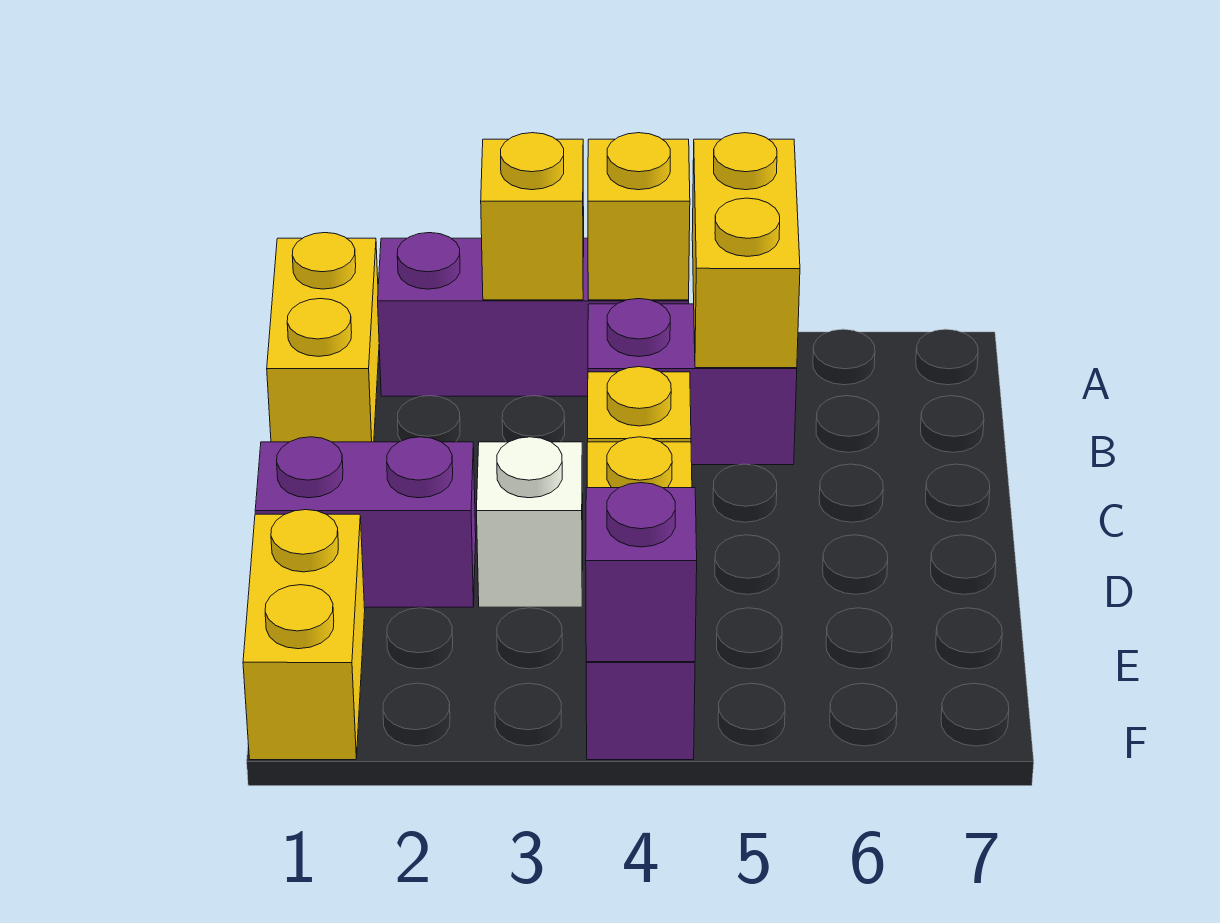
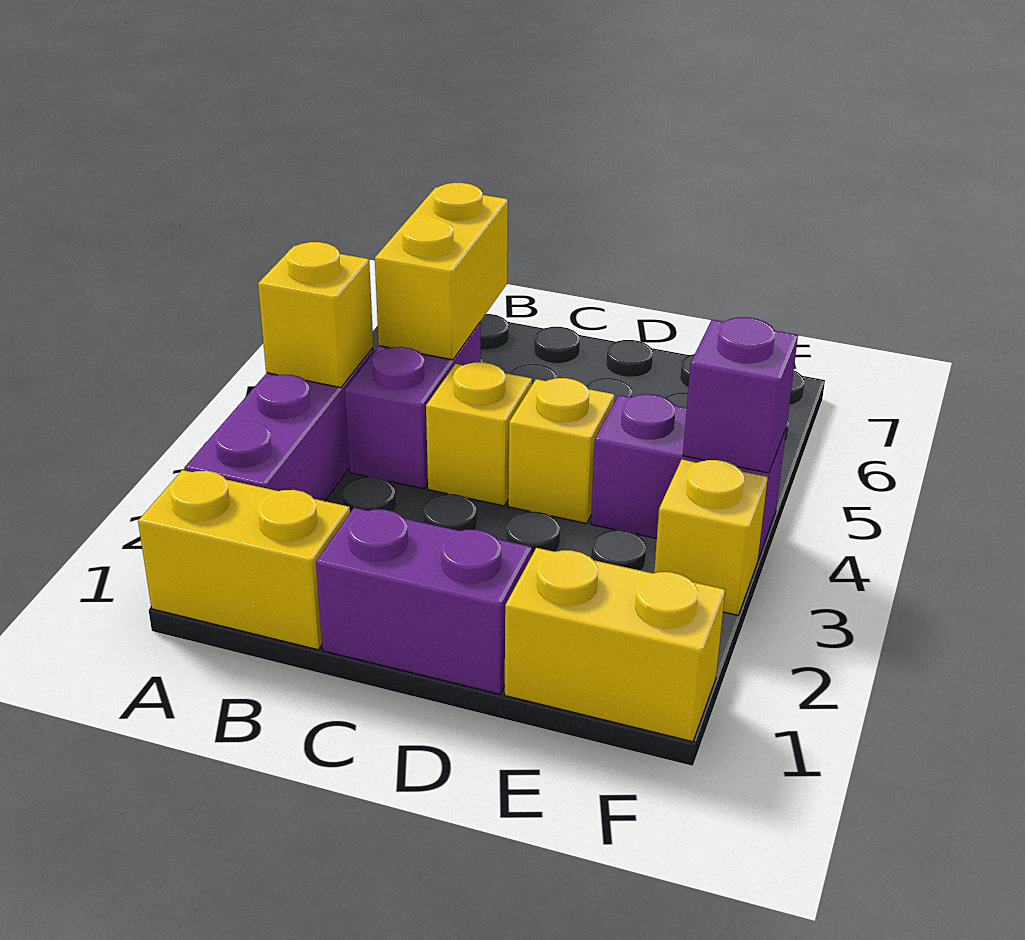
yellow brick A3 level 2 -> yellow brick F3 level 1
yellow brick A5:B5 level 2 -> yellow brick B5:B6 level 2
purple brick D1:D2 level 1 -> purple brick C1:D1 level 1
white brick D3 level 1 -> none

